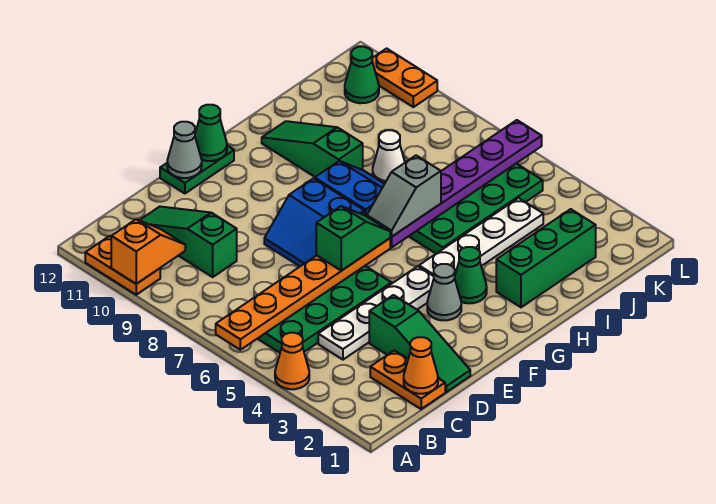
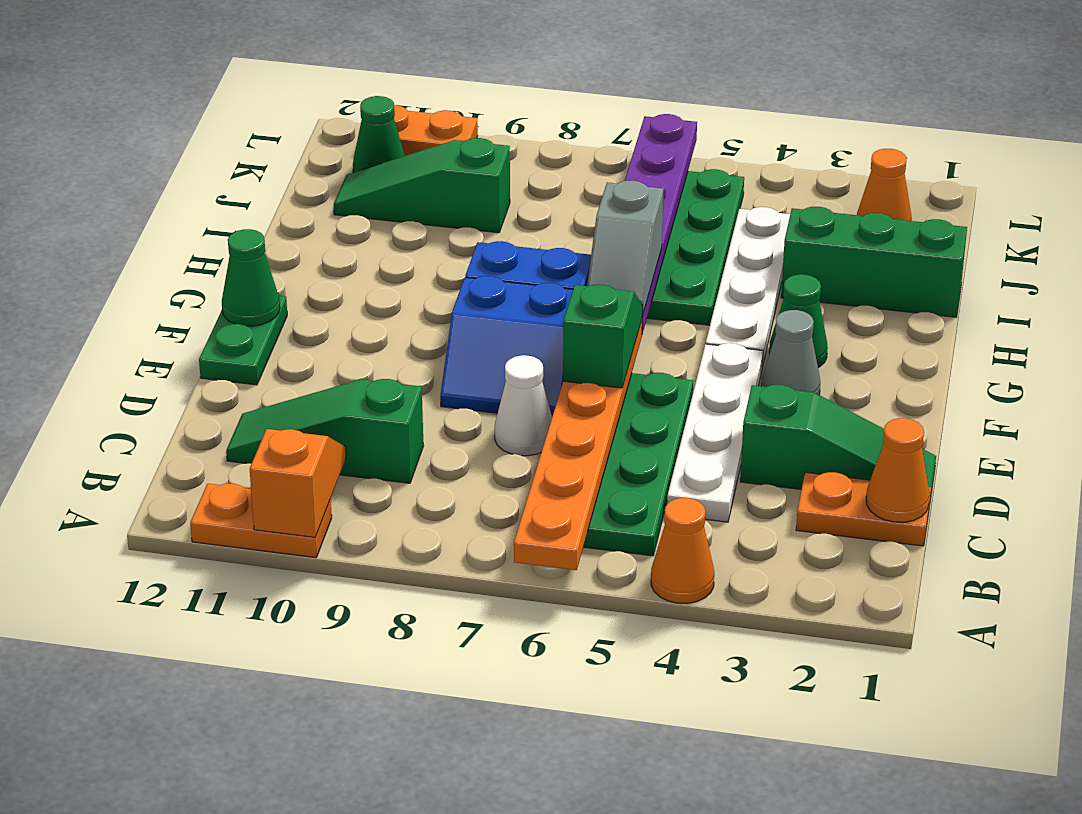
grey cone E12 level 2 -> none
green brick H2:J2 level 1 -> green brick I1:I3 level 1
green slope H9:H11 level 1 top 9 -> green slope J9:J11 level 1 top 9
white cone I8 level 1 -> white cone D7 level 1
none -> orange cone K2 level 1

